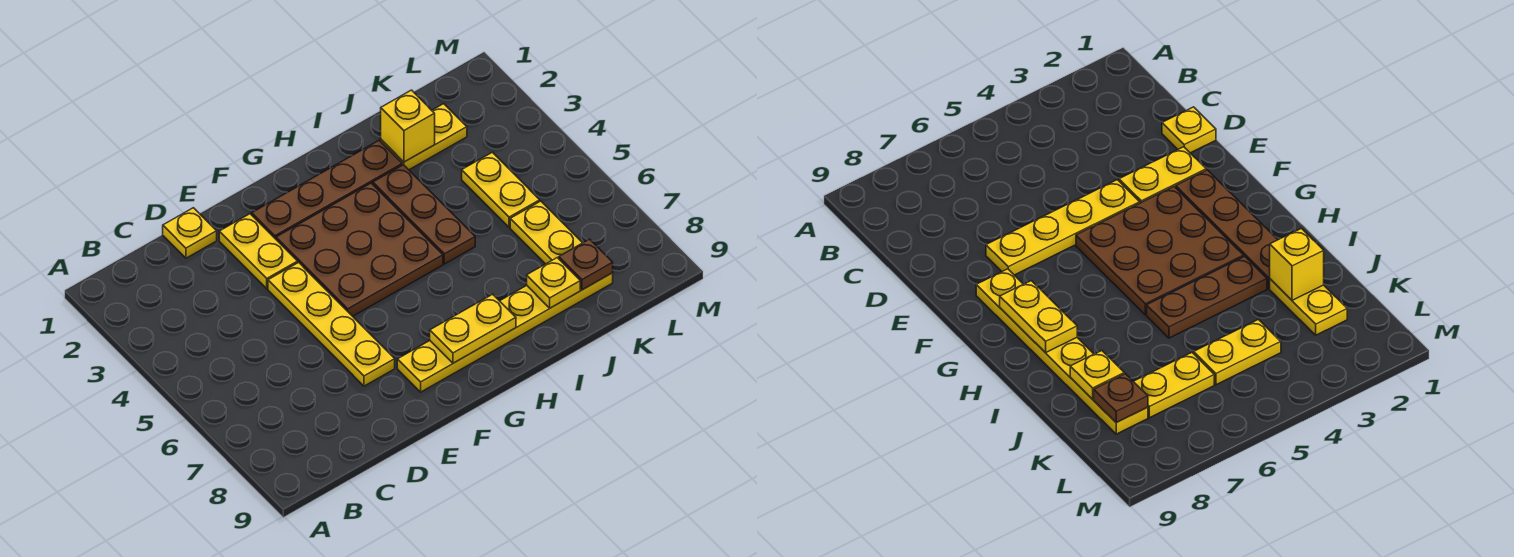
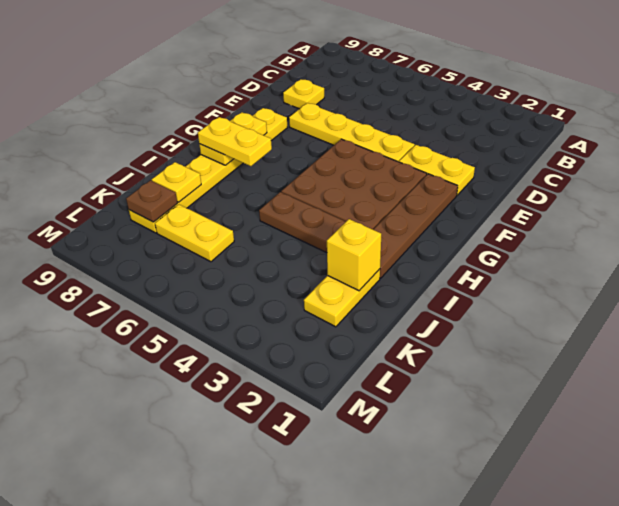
yellow plate D1 level 1 -> yellow plate D8 level 1
yellow plate K4:K5 level 1 -> yellow plate H7:H8 level 3

